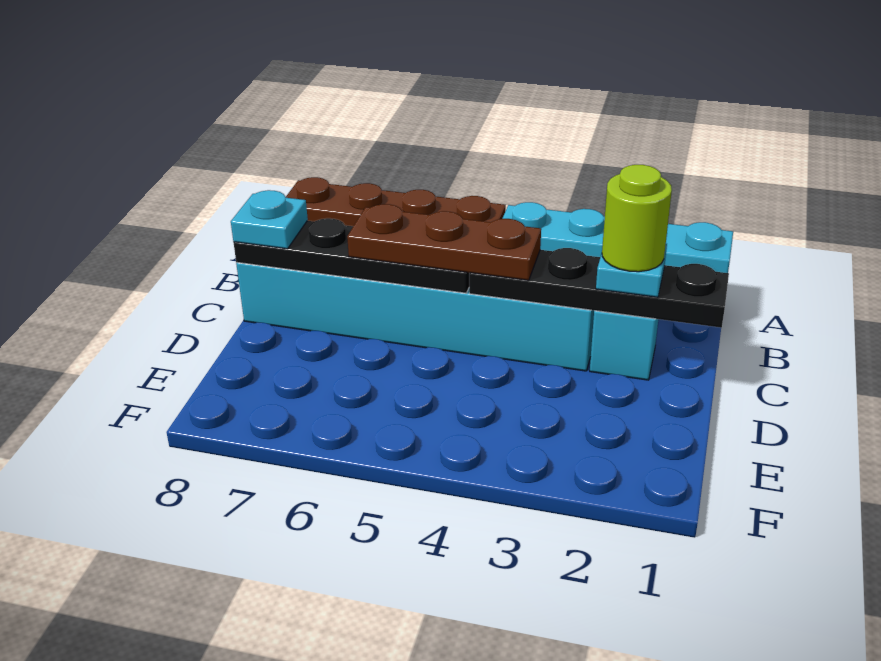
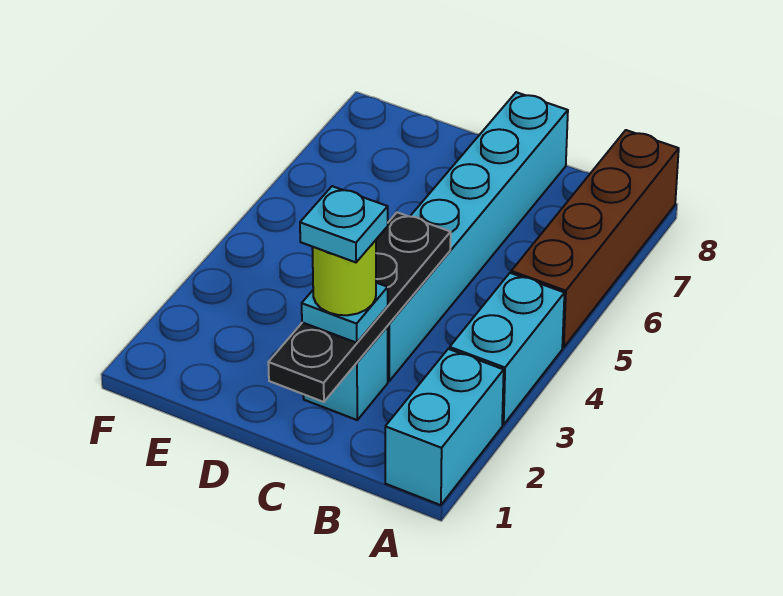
brown plate C4:C6 level 3 -> none
black plate C5:C8 level 2 -> none
cyan plate C8 level 3 -> cyan plate C2 level 5

